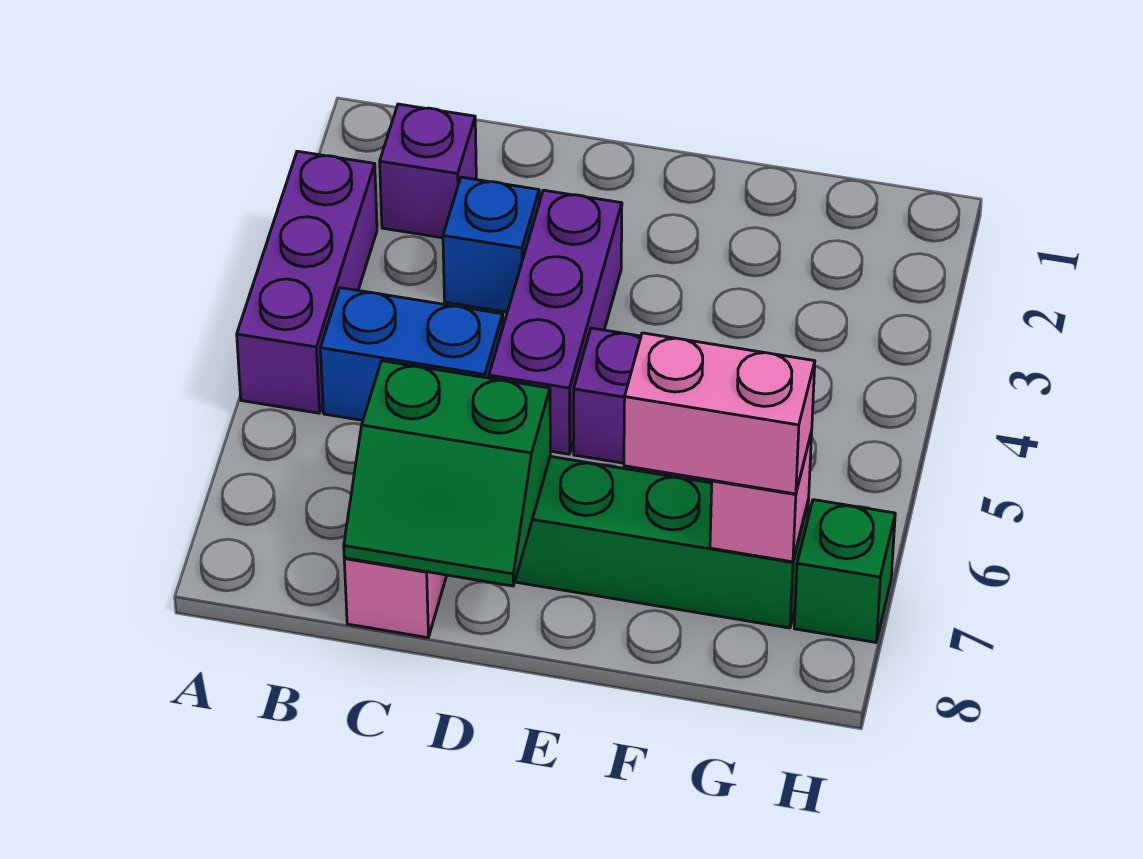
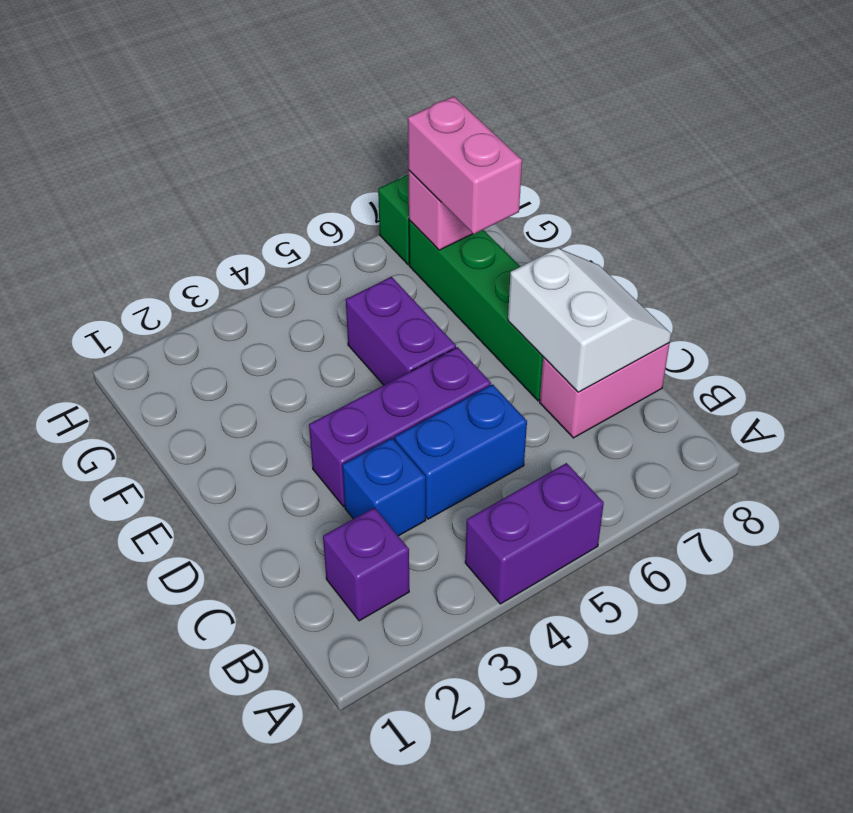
purple brick A3:A5 level 1 -> purple brick A4:A5 level 1
blue brick B5:C5 level 1 -> blue brick C4:C5 level 1
green slope C7:D8 level 2 top 7 -> white slope C7:D8 level 2 top 7

